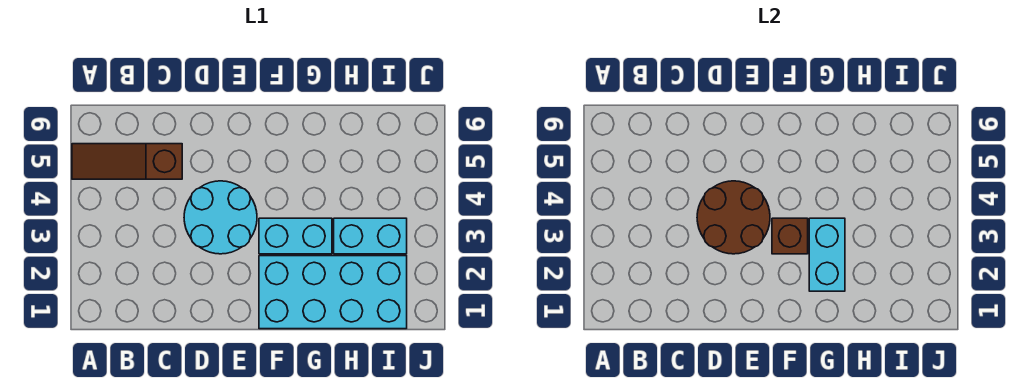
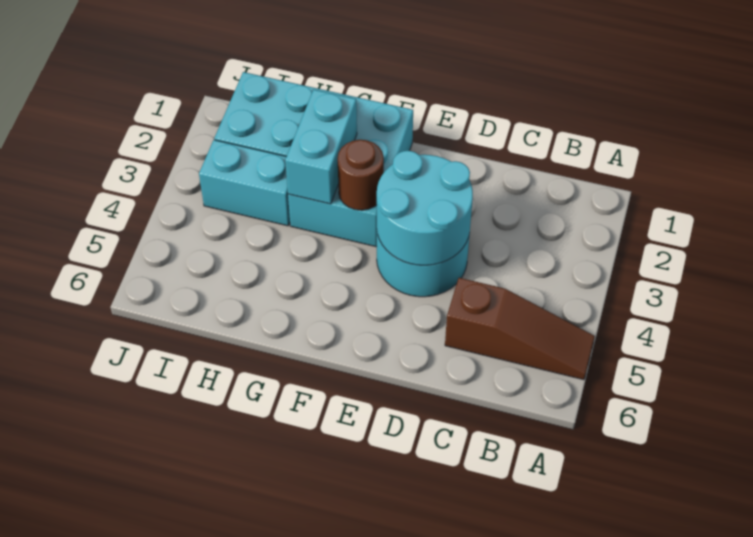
brown round brick D3:E4 level 2 -> cyan round brick D3:E4 level 2
brown brick F3 level 2 -> brown round brick F3 level 2

